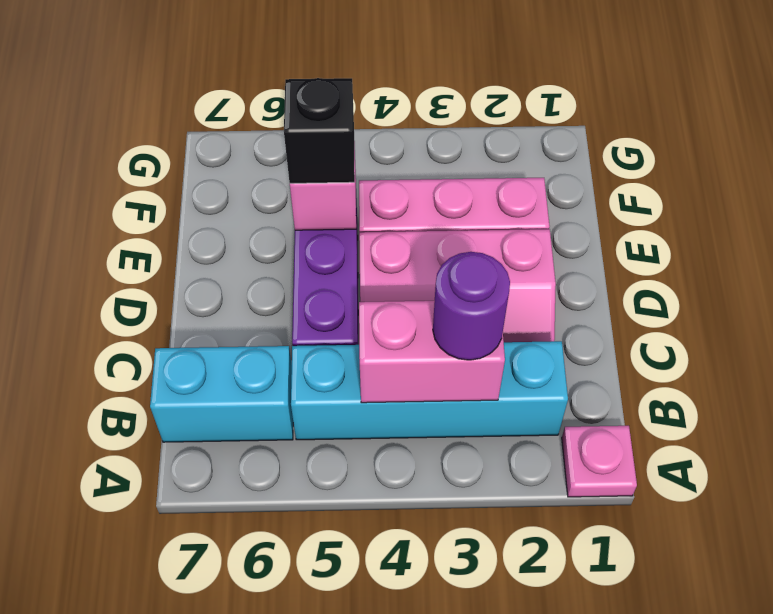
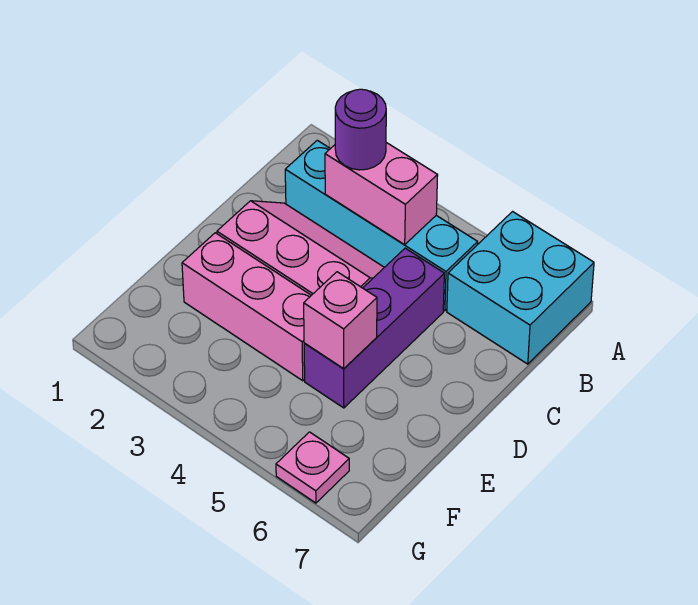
pink plate A1 level 1 -> pink plate G6 level 1
cyan brick B6:B7 level 1 -> cyan brick A6:B7 level 1
black brick E5 level 3 -> none

